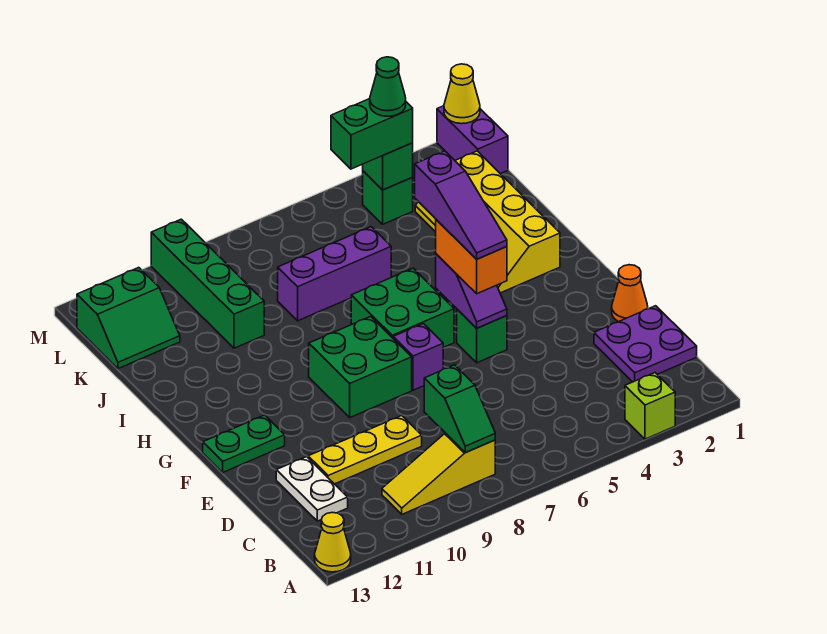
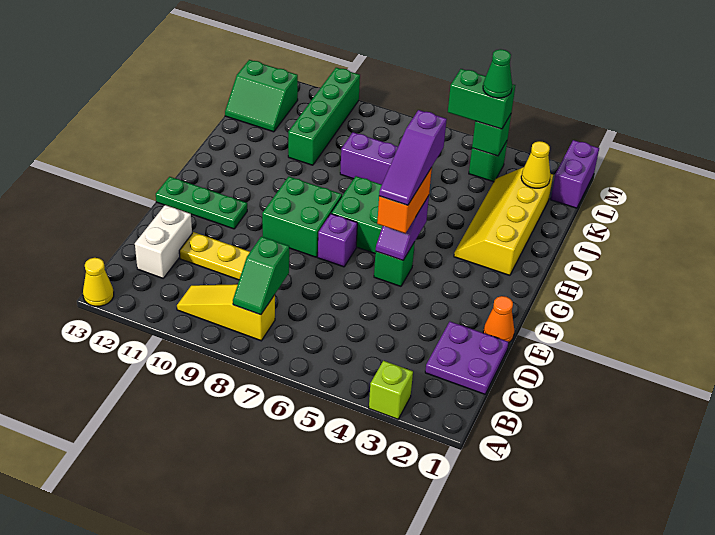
white plate C12:D12 level 1 -> white brick C12:D12 level 1
green plate F12:F13 level 1 -> green plate F11:F13 level 1
yellow cone M1 level 2 -> yellow cone K2 level 2

